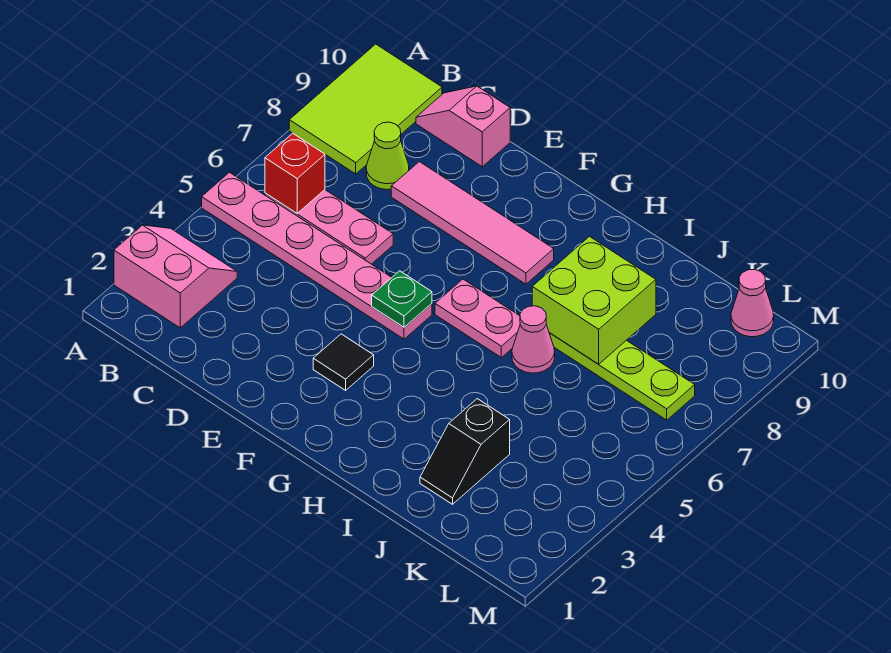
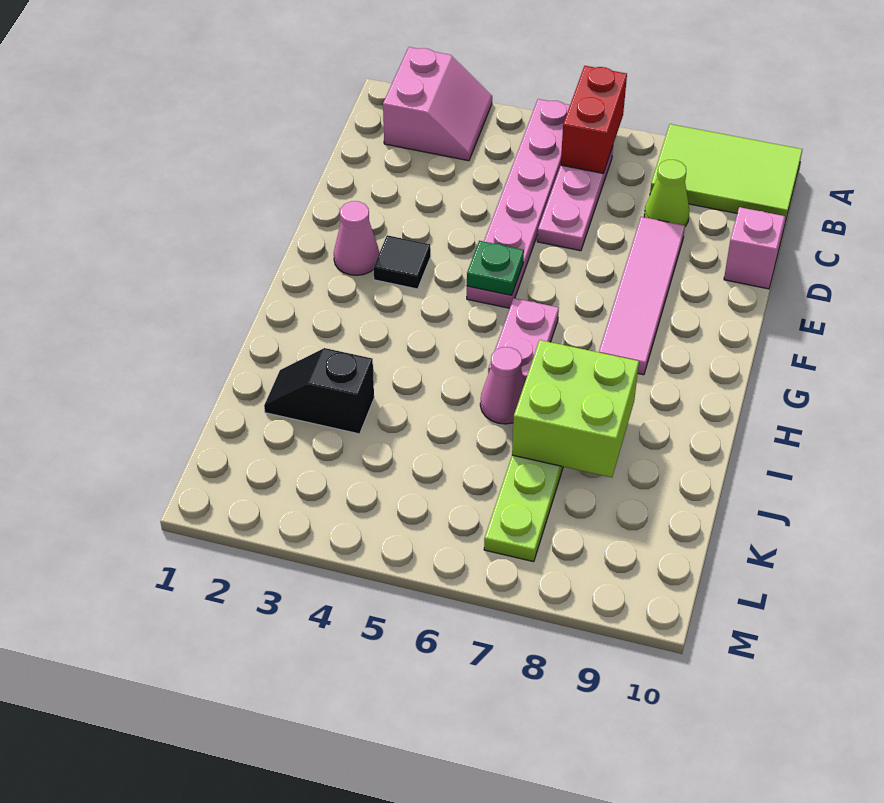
red brick B6 level 2 -> red brick A6:B6 level 2
pink cone L10 level 1 -> pink cone F2 level 1

